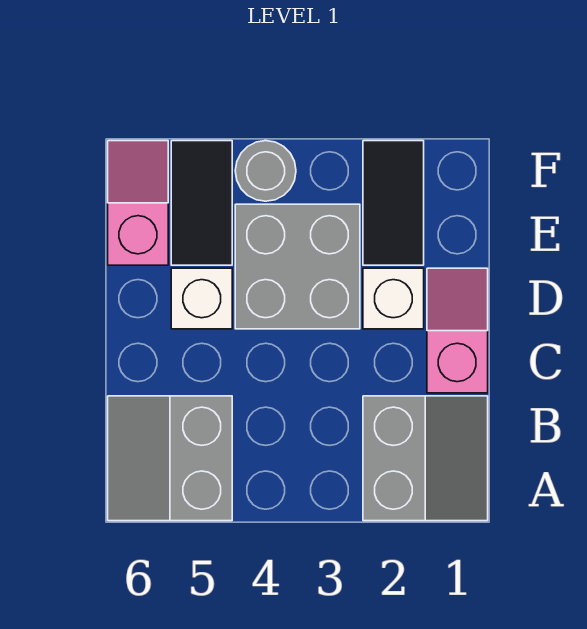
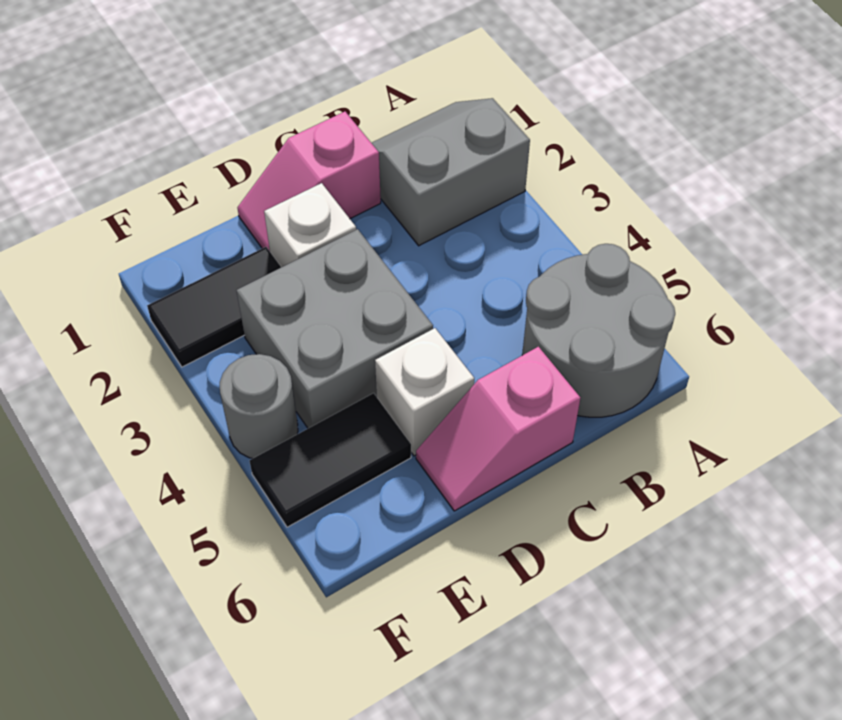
grey slope A5:B6 level 1 top 5 -> grey round brick A5:B6 level 1
pink slope E6:F6 level 1 top E -> pink slope C6:D6 level 1 top C

